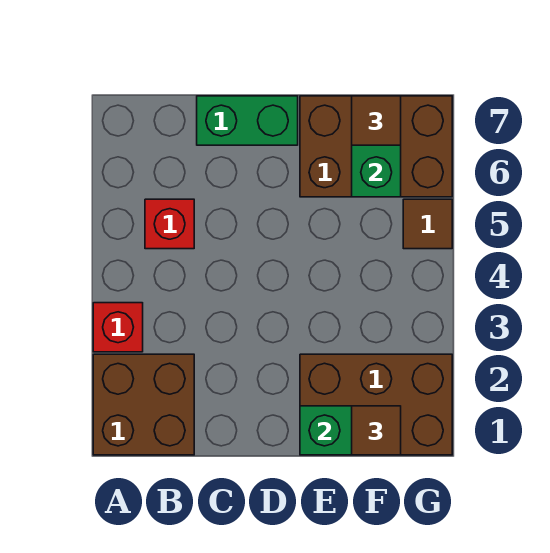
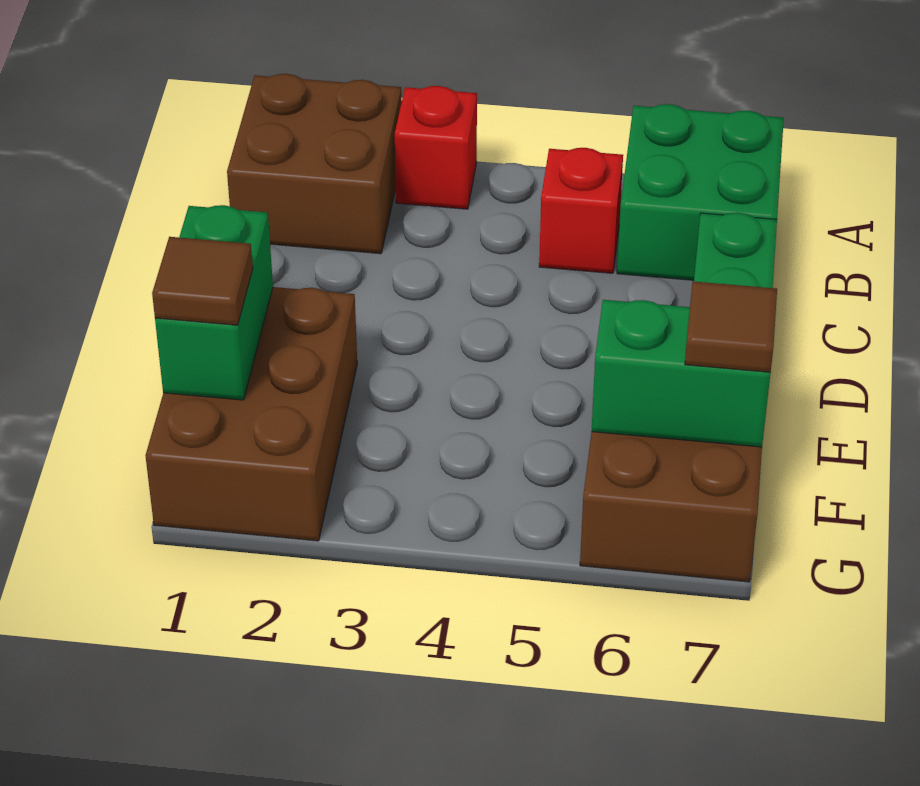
none -> green brick A6:B7 level 1
brown tile G5 level 1 -> none

